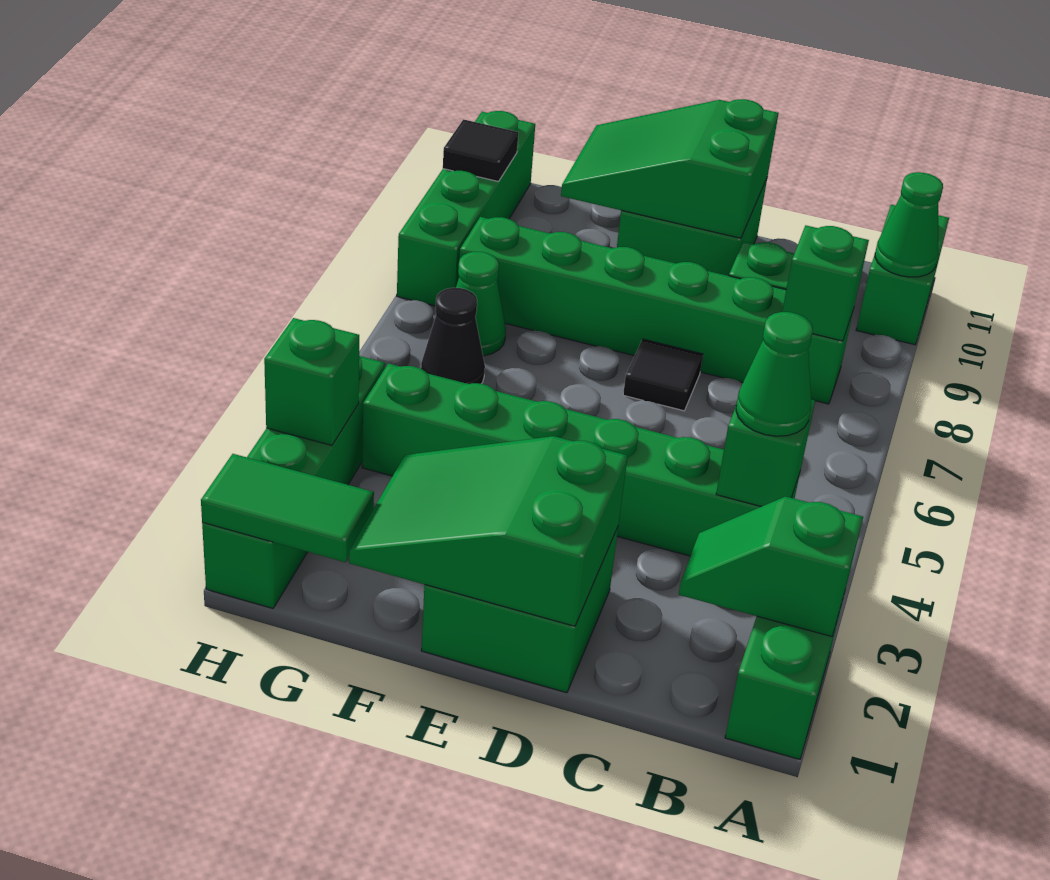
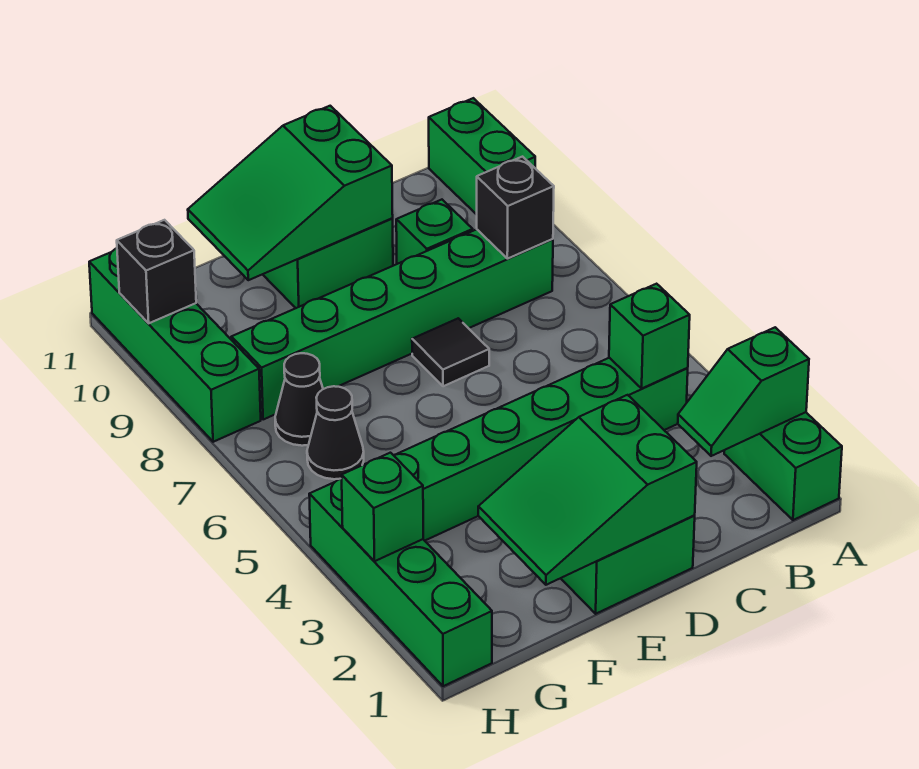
green cone A10 level 2 -> none
green cone B4 level 3 -> none
green brick B8 level 2 -> black brick B8 level 2
green tile G1:H1 level 2 -> none
green cone G7 level 1 -> black cone G7 level 1
black tile H10 level 2 -> black brick H10 level 2

